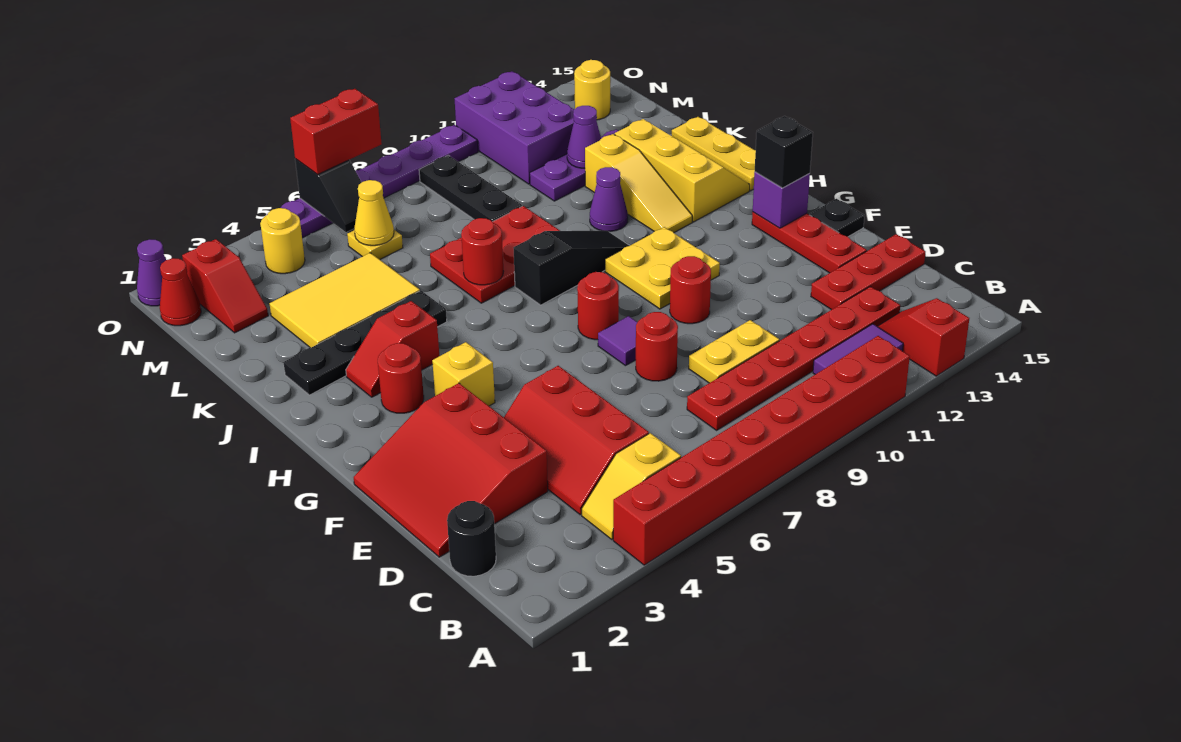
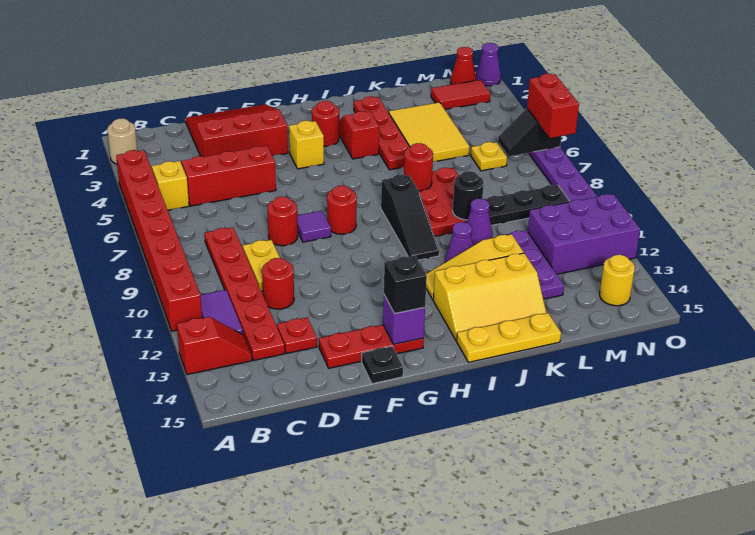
none -> tan round brick A2 level 1
black round brick C1 level 1 -> black round brick K9 level 2
red plate D13:D15 level 1 -> red plate D13 level 1
red round brick F10 level 1 -> red round brick D11 level 1
yellow plate G10:H11 level 1 -> none
black plate J2:J5 level 1 -> red plate J2:J5 level 1
purple cone L12 level 2 -> purple cone K10 level 1
red slope M2:N2 level 1 top N -> red tile M2:N2 level 1
yellow cone M6 level 2 -> none
yellow round brick N4 level 1 -> none

